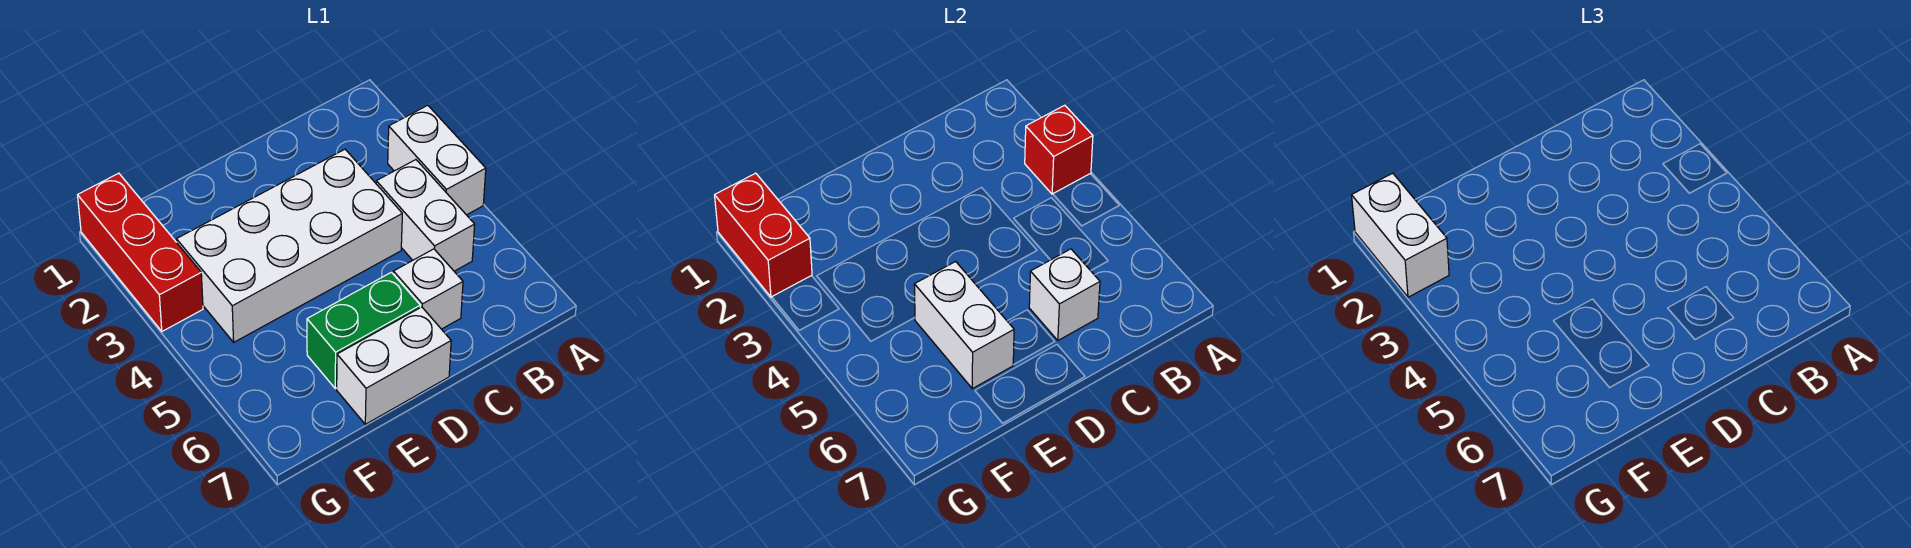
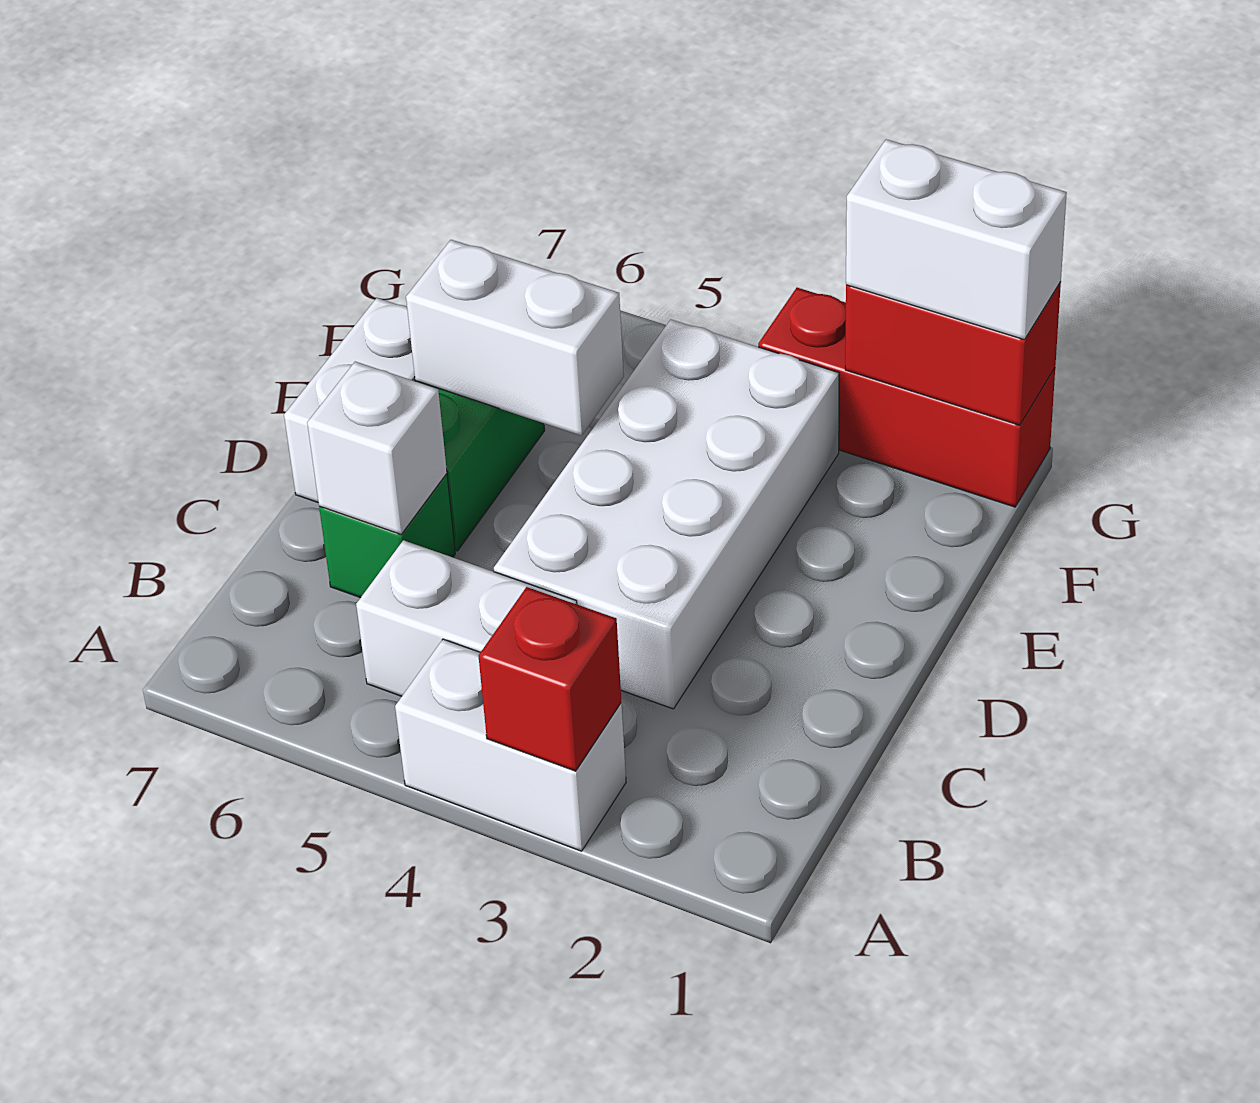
white brick C6 level 1 -> green brick C6 level 1

